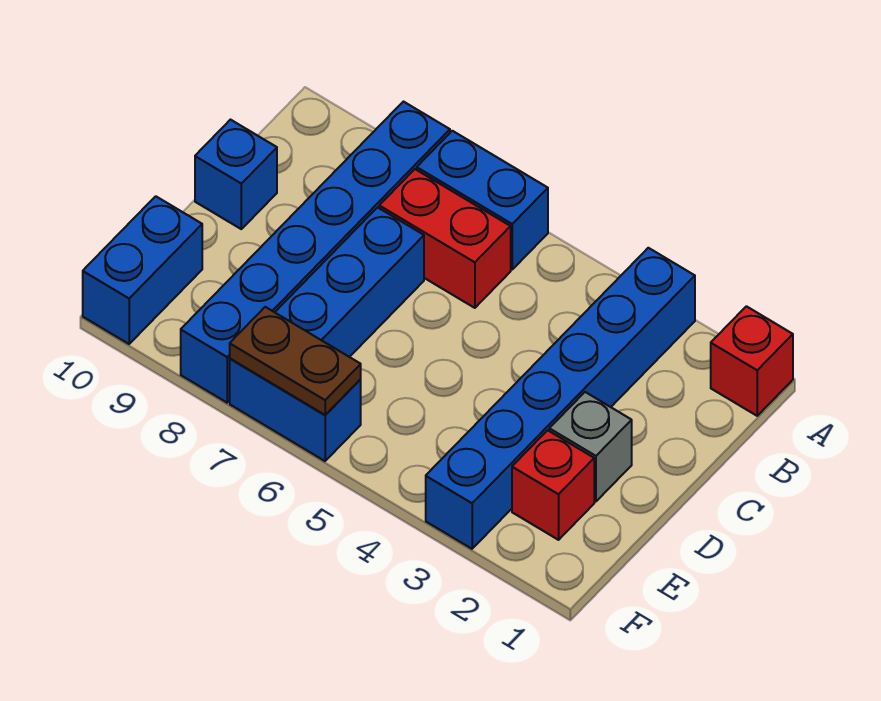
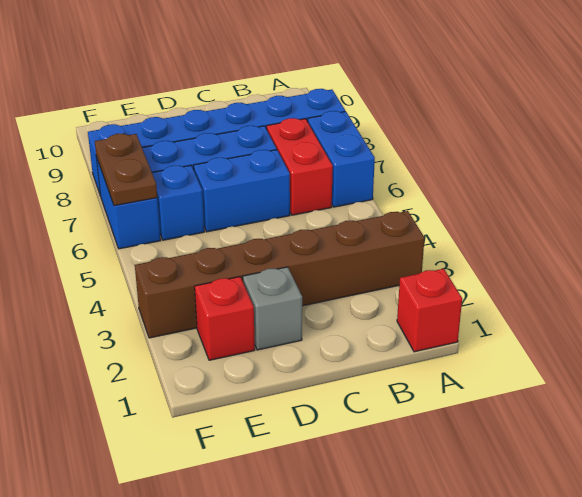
blue brick A3:F3 level 1 -> brown brick A3:F3 level 1
blue brick C10 level 1 -> blue brick E6 level 1
blue brick E10:F10 level 1 -> blue brick C6:D6 level 1

